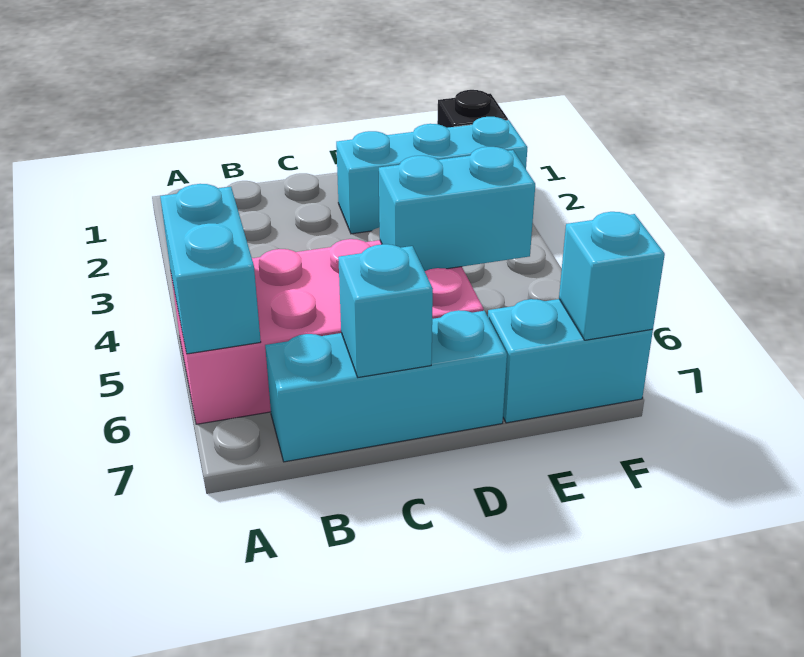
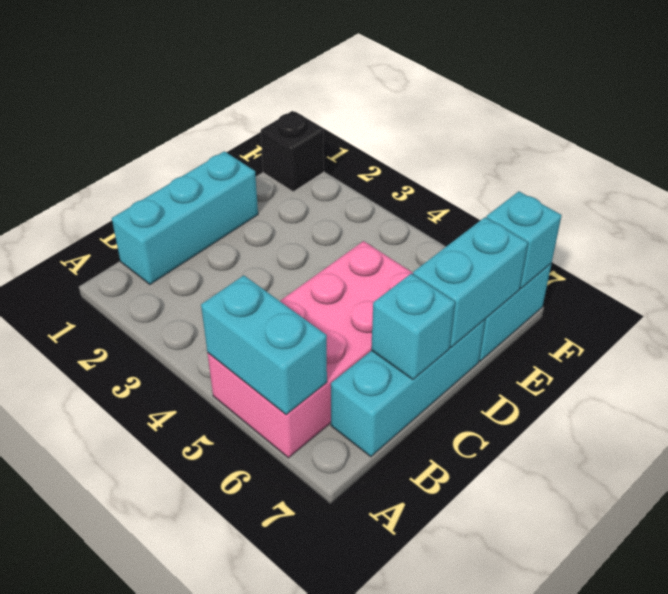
cyan brick D2:F2 level 1 -> cyan brick B1:D1 level 1
cyan brick D5:E5 level 2 -> cyan brick D7:E7 level 2

